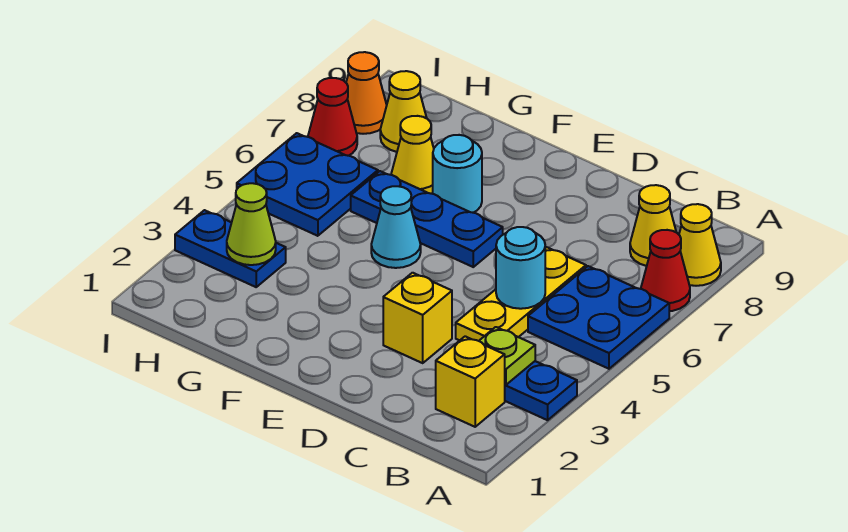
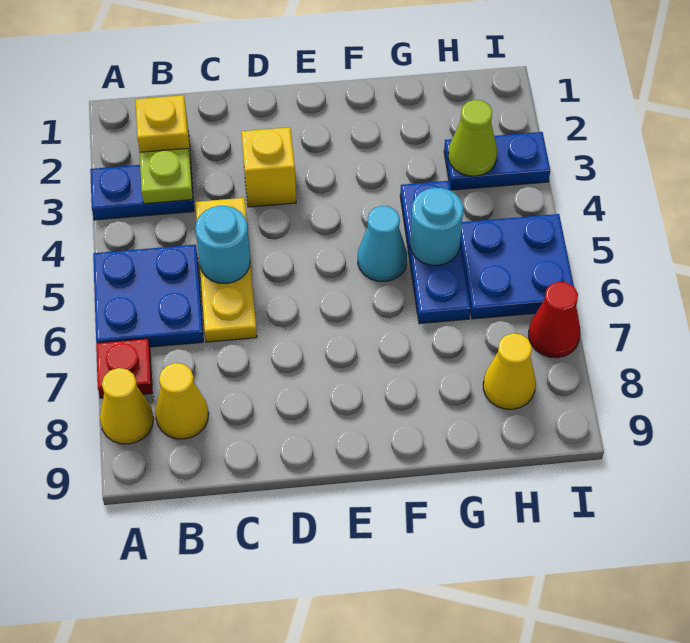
red cone A7 level 1 -> red plate A7 level 1
blue plate E6:G6 level 1 -> blue plate G4:G6 level 1
cyan round brick F7 level 1 -> cyan round brick G5 level 2
yellow cone G7 level 1 -> none
orange cone I8 level 1 -> none

